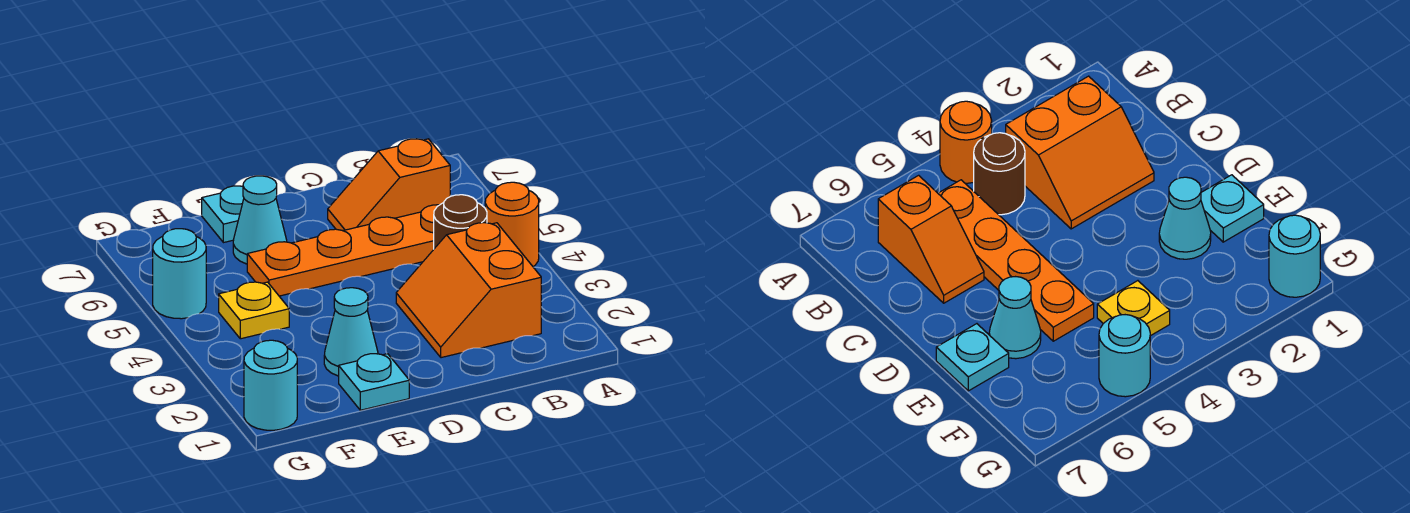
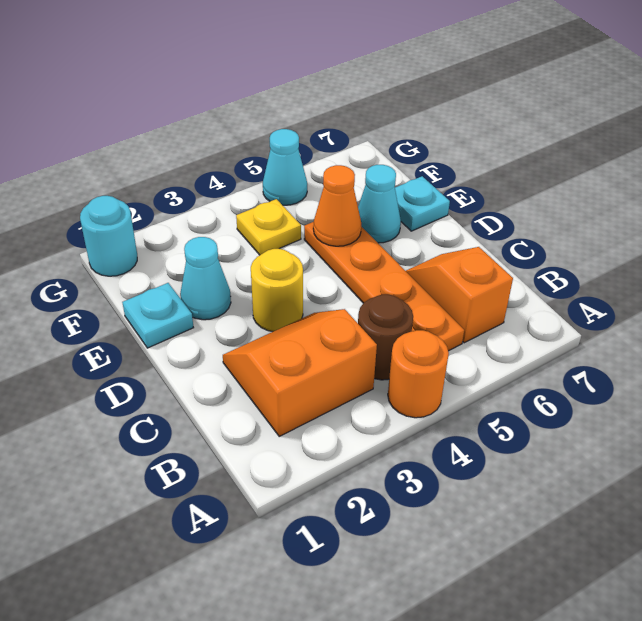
none -> yellow round brick D3 level 1
none -> orange cone E5 level 2
cyan round brick G5 level 1 -> cyan cone G5 level 1

